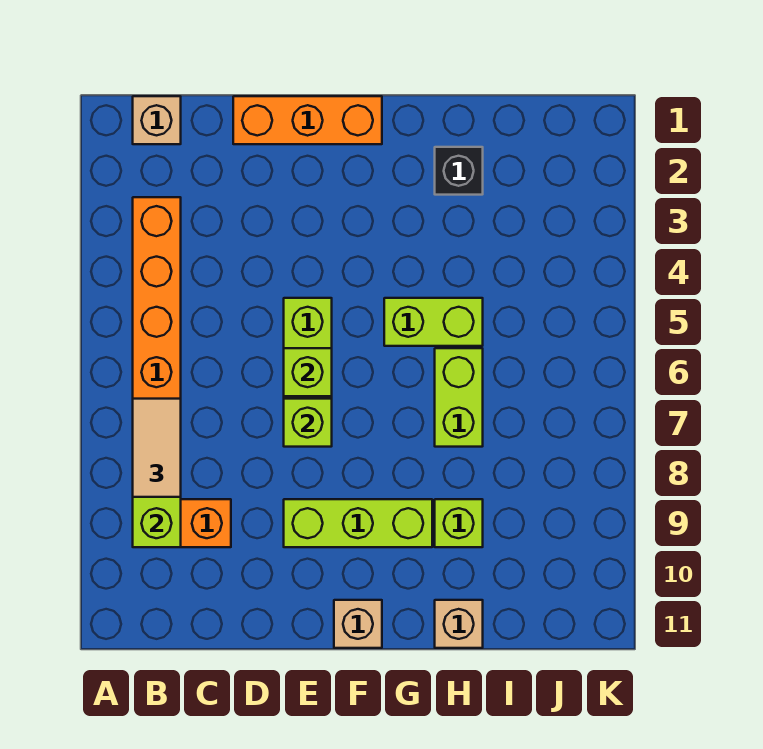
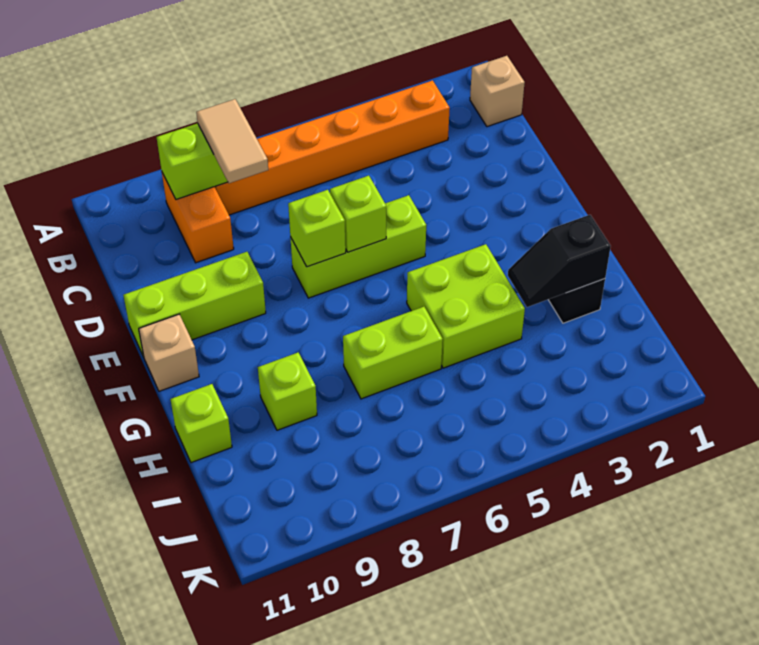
tan tile B7:B8 level 3 -> tan tile B8:C8 level 3
orange brick D1:F1 level 1 -> none
lime brick E9:G9 level 1 -> lime brick E9:E11 level 1
lime brick G5:H5 level 1 -> lime brick G4:H5 level 1
none -> black slope H2:H3 level 2 top 2
tan brick H11 level 1 -> lime brick H11 level 1

